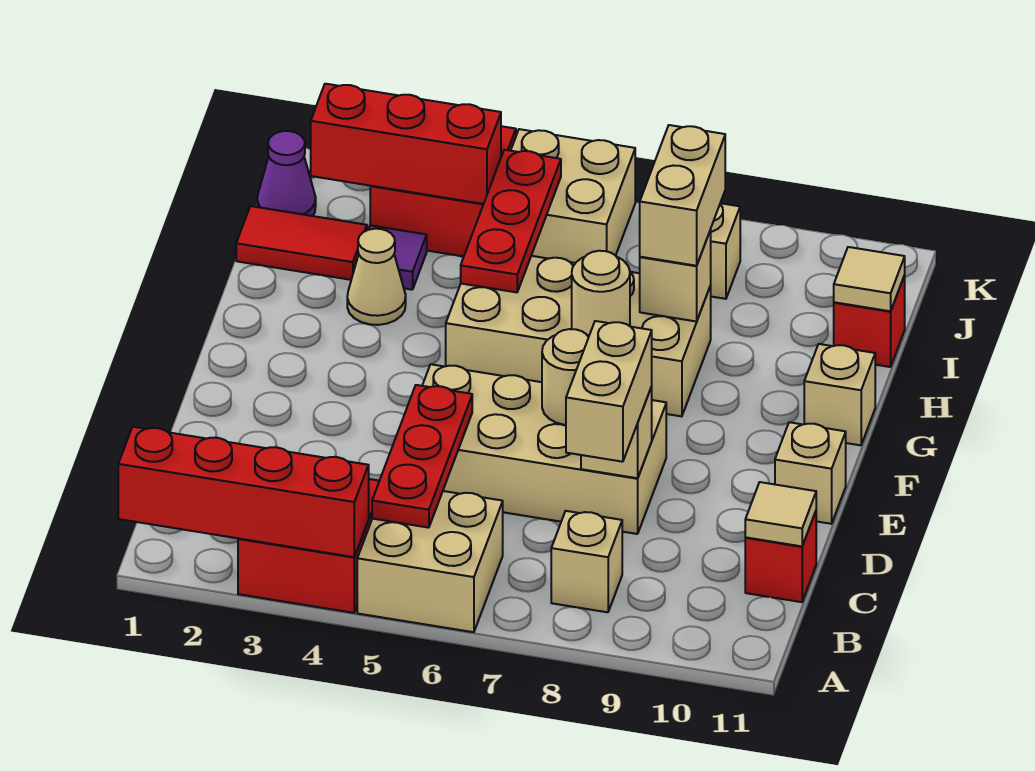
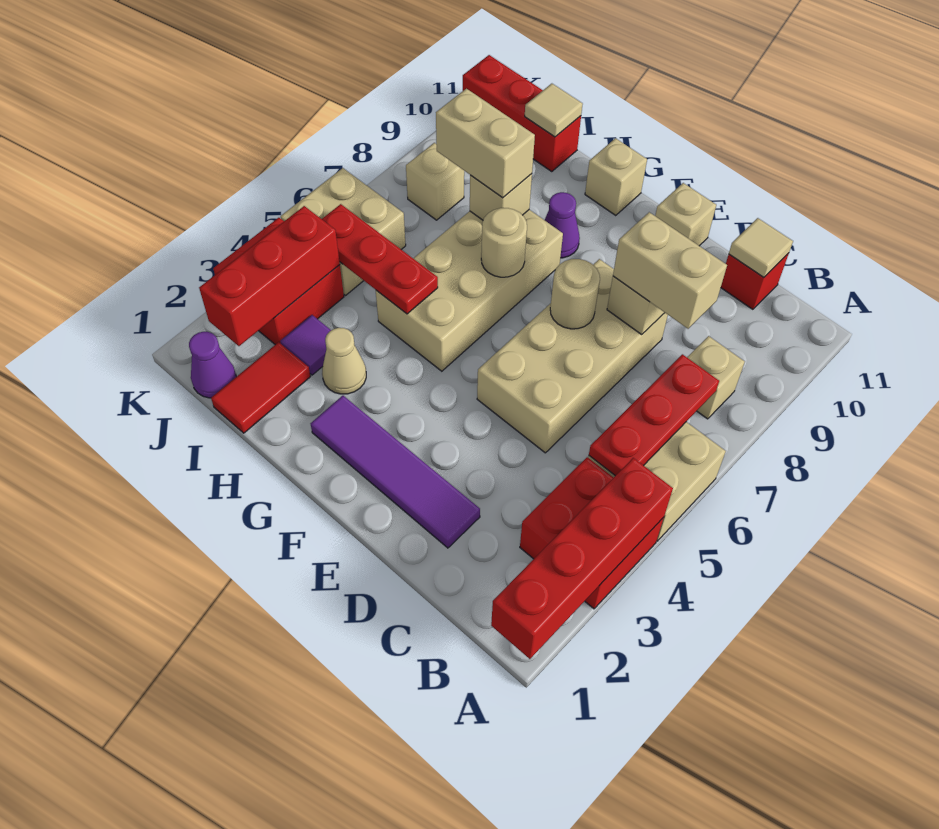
red plate B5:D5 level 2 -> red plate B5:B7 level 2
none -> purple tile D2:G2 level 1
none -> purple cone G9 level 1
red brick I11 level 1 -> red brick I11:K11 level 1

